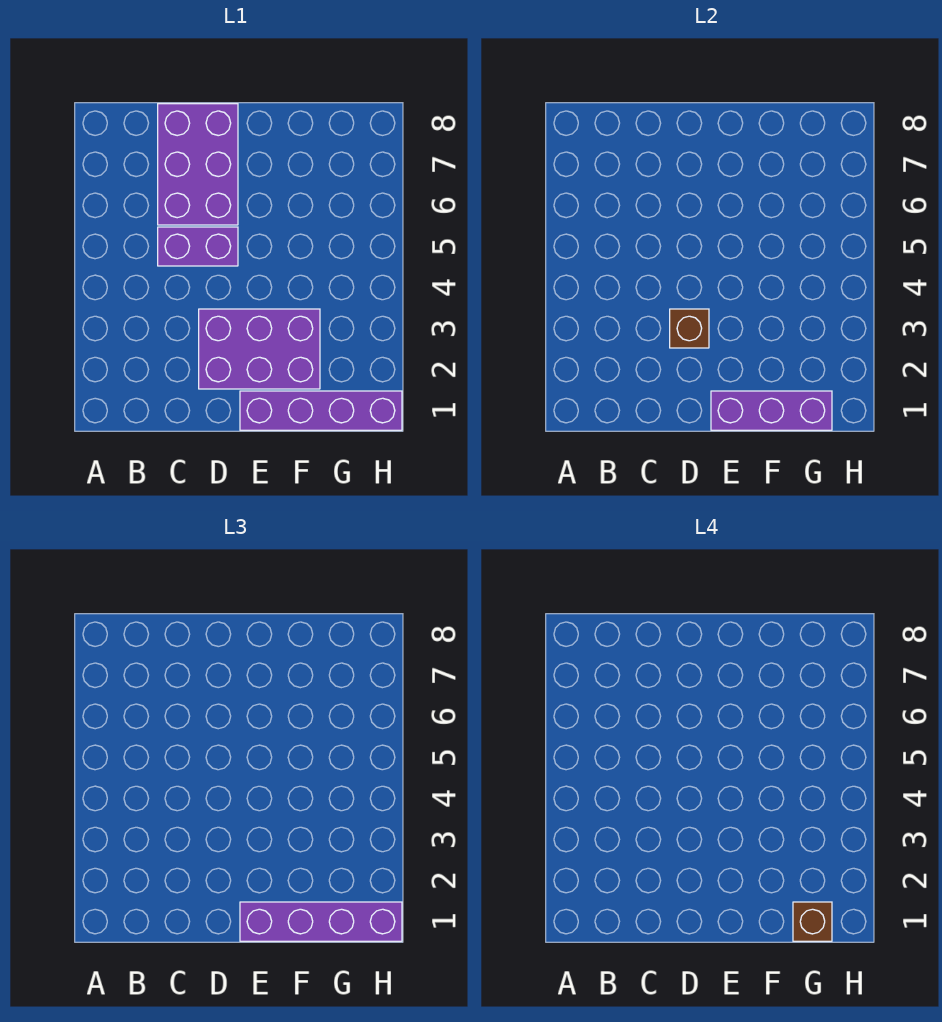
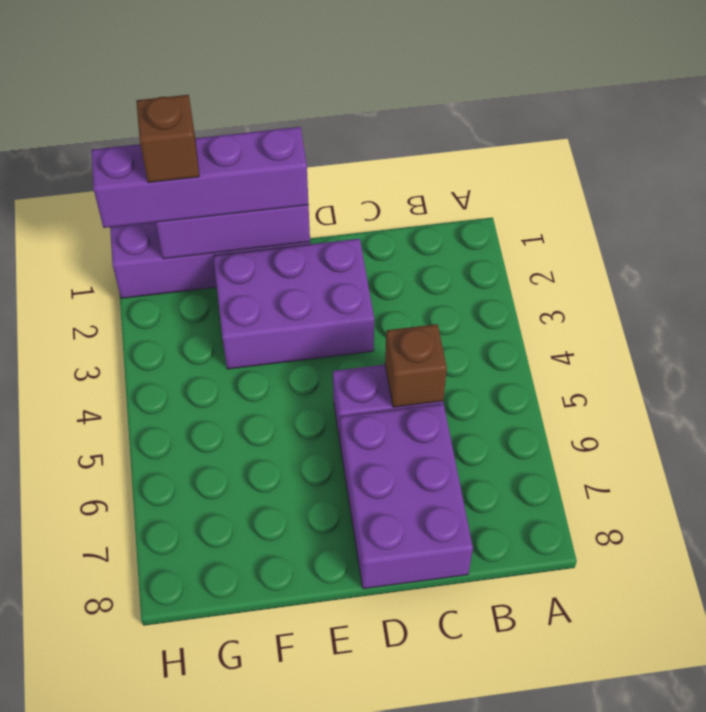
brown brick D3 level 2 -> brown brick C5 level 2

